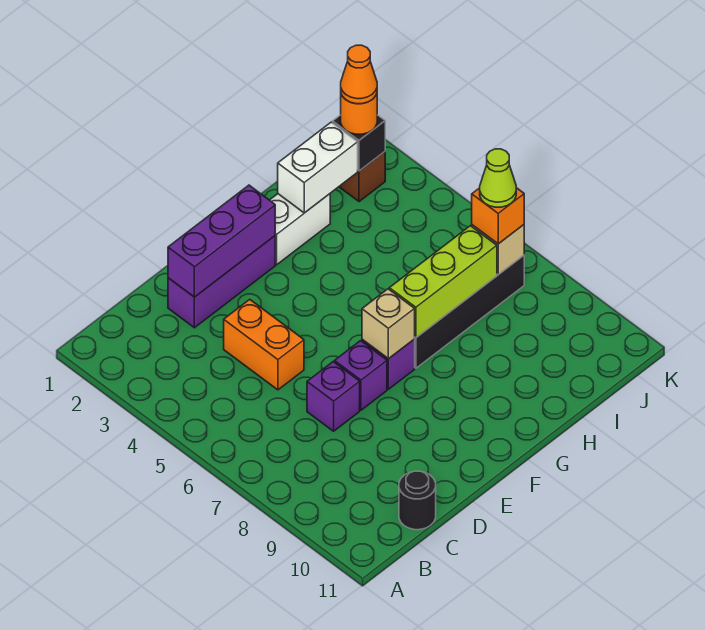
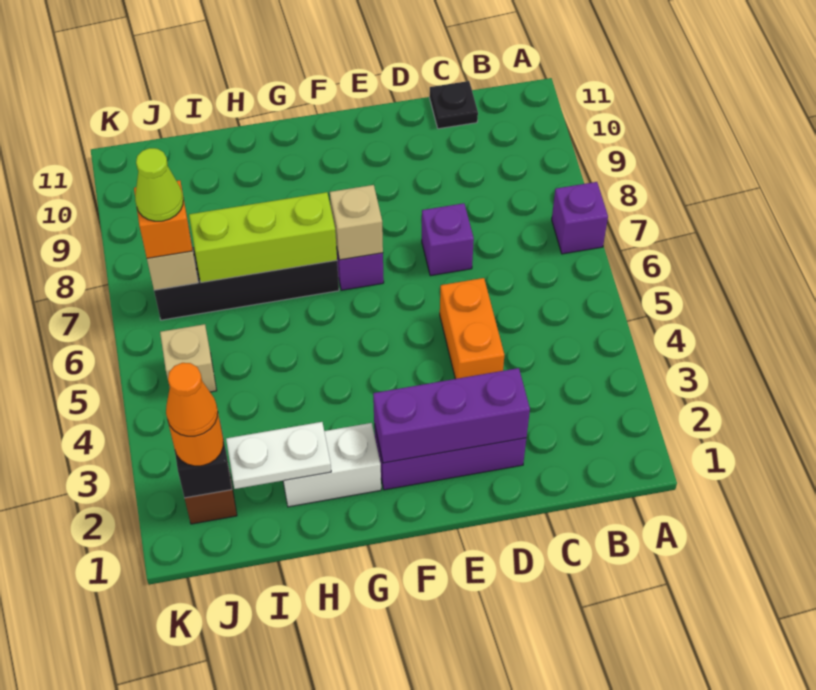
black round brick C11 level 1 -> black plate C11 level 1
purple brick E7 level 1 -> purple brick A7 level 1
white brick H2:I2 level 2 -> white plate H2:I2 level 2
none -> tan brick J5 level 1

